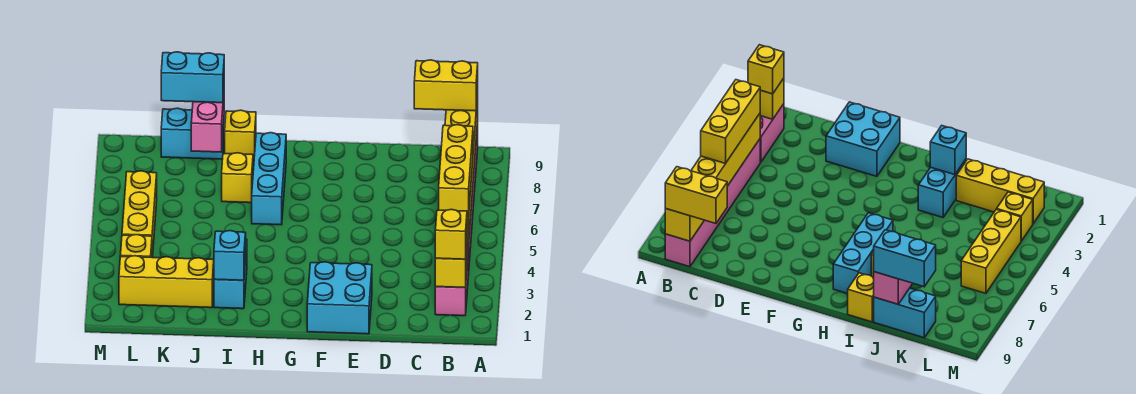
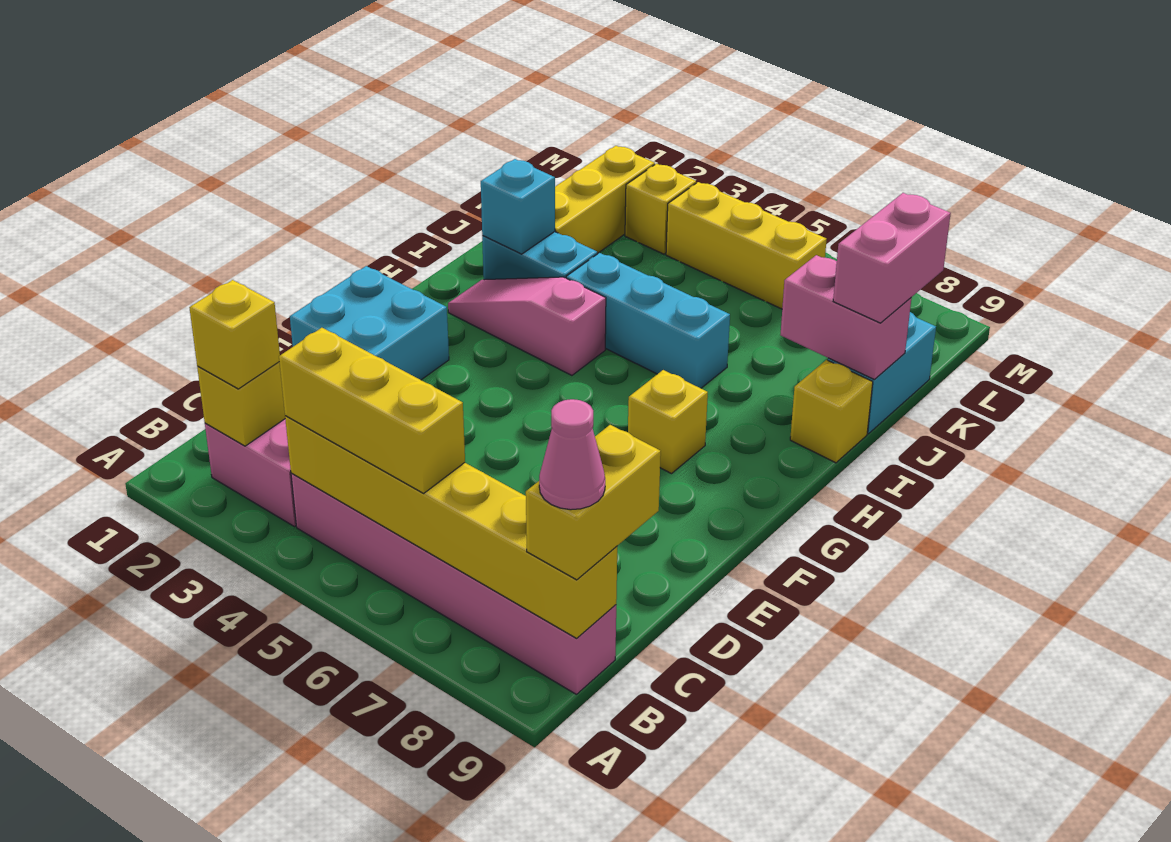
none -> pink cone B9 level 4
none -> pink slope H2:H4 level 1 top 4
cyan brick H6:H8 level 1 -> cyan brick I4:I6 level 1
yellow brick I7 level 1 -> yellow brick G7 level 1
cyan brick J9:K9 level 3 -> pink brick J9:K9 level 3

